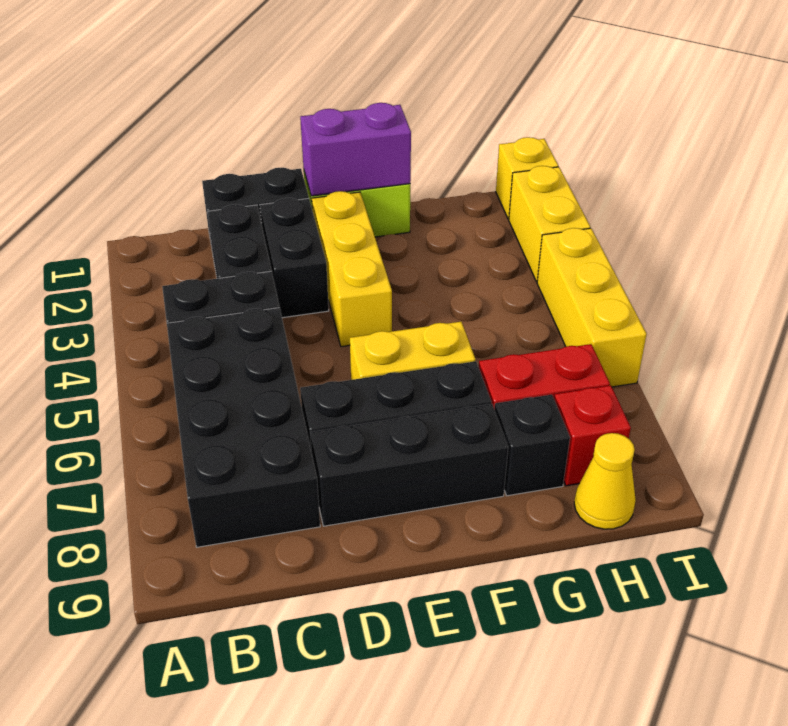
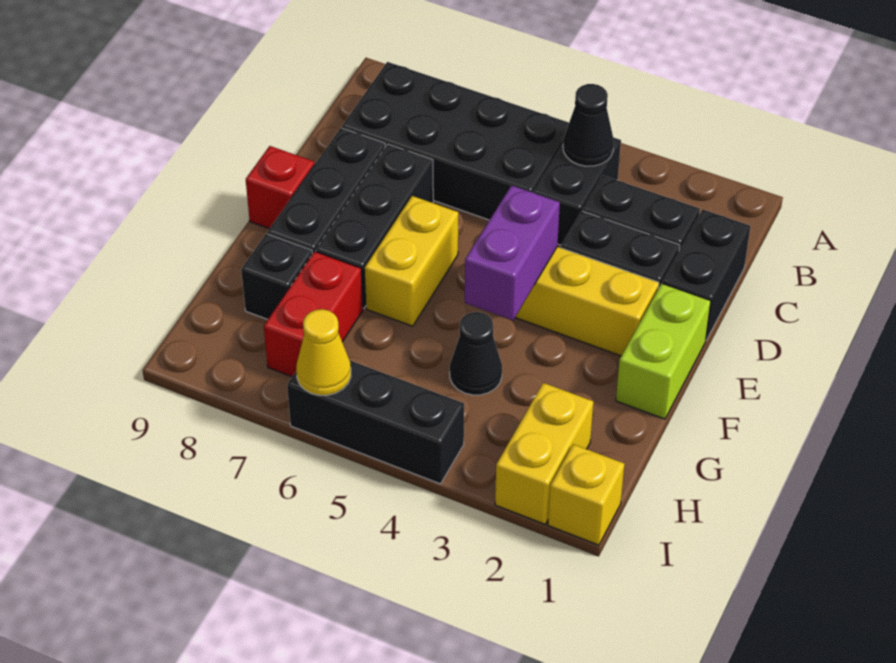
none -> black cone B4 level 2
purple brick E1:F1 level 2 -> purple brick E4:F4 level 2
none -> black cone G4 level 1
red brick H8 level 1 -> red brick E9 level 1
yellow cone H9 level 1 -> yellow cone I6 level 2
yellow brick I2:I3 level 1 -> yellow brick H2:I2 level 1
yellow brick I4:I6 level 1 -> black brick I4:I6 level 1

